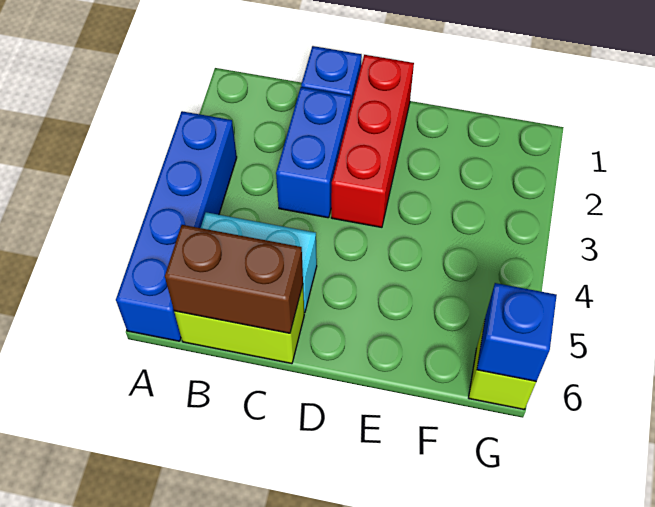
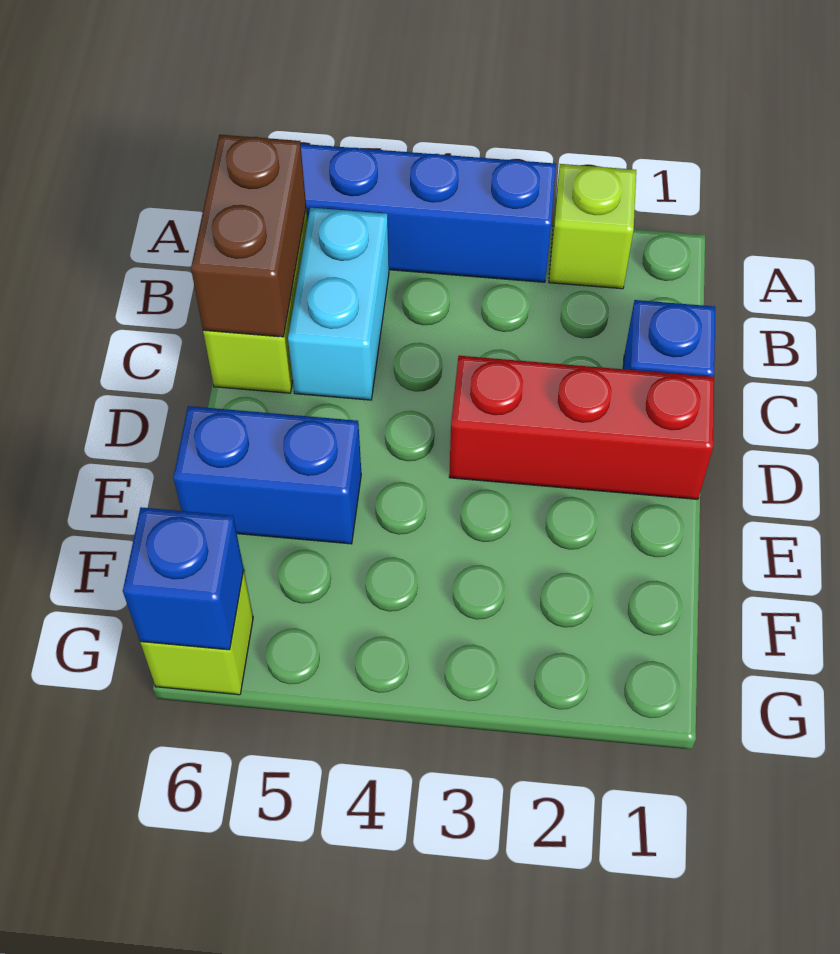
none -> lime brick A2 level 1
blue brick C2:C3 level 1 -> blue brick E5:E6 level 1

